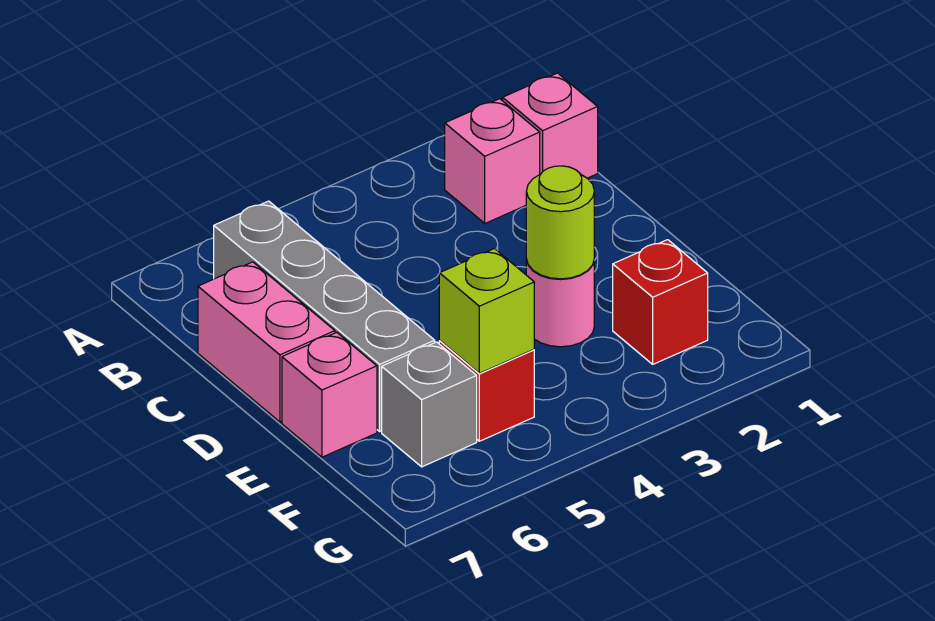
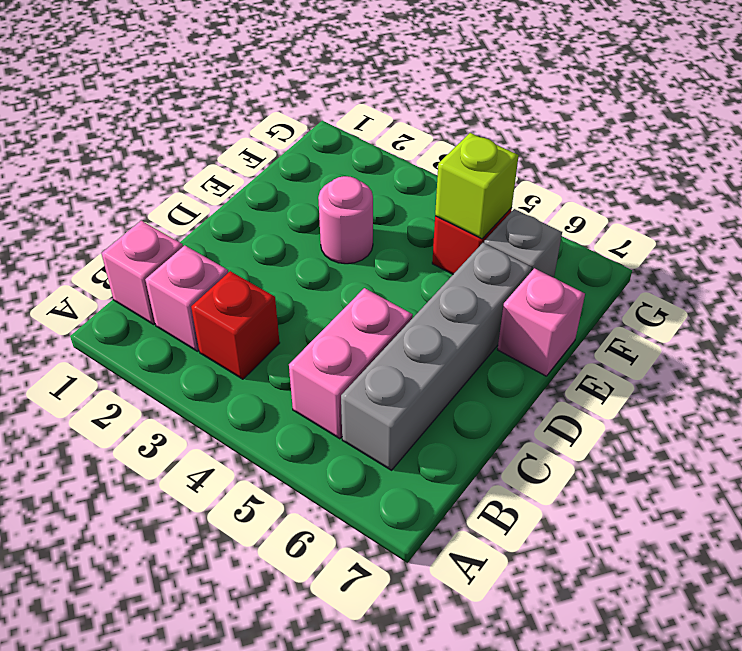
pink brick C7:D7 level 1 -> pink brick B5:C5 level 1
lime round brick E3 level 2 -> none
red brick F2 level 1 -> red brick B3 level 1

